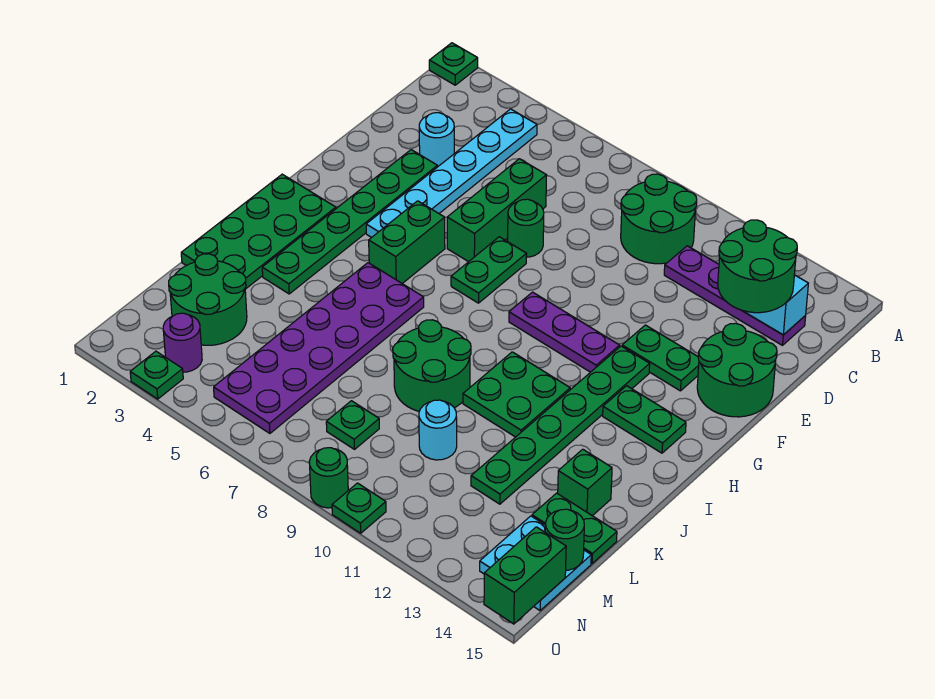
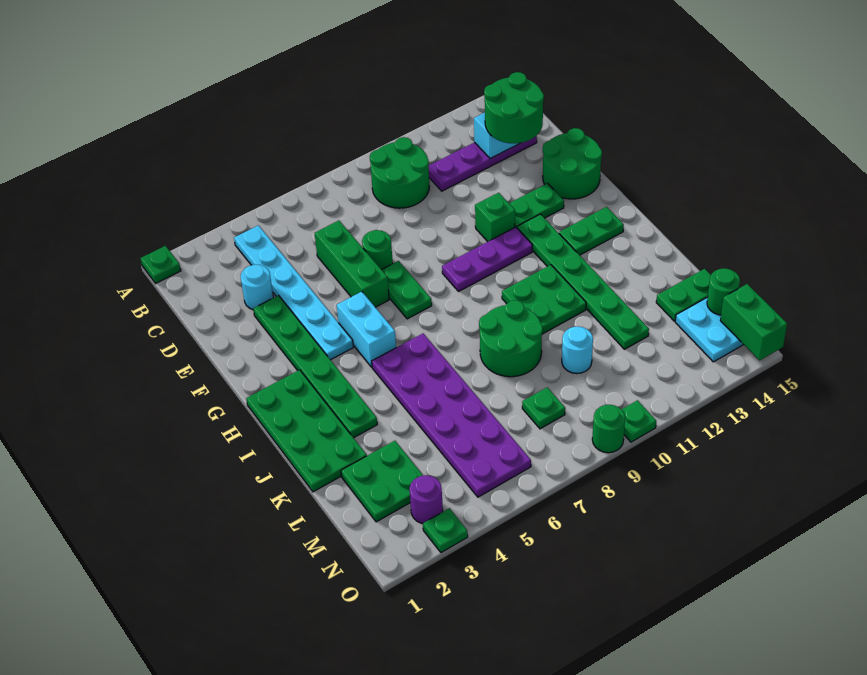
green brick G5:H5 level 1 -> cyan brick G5:H5 level 1
green brick K14 level 1 -> green brick F11 level 1
green round brick L2:M3 level 1 -> green plate L2:M3 level 1

